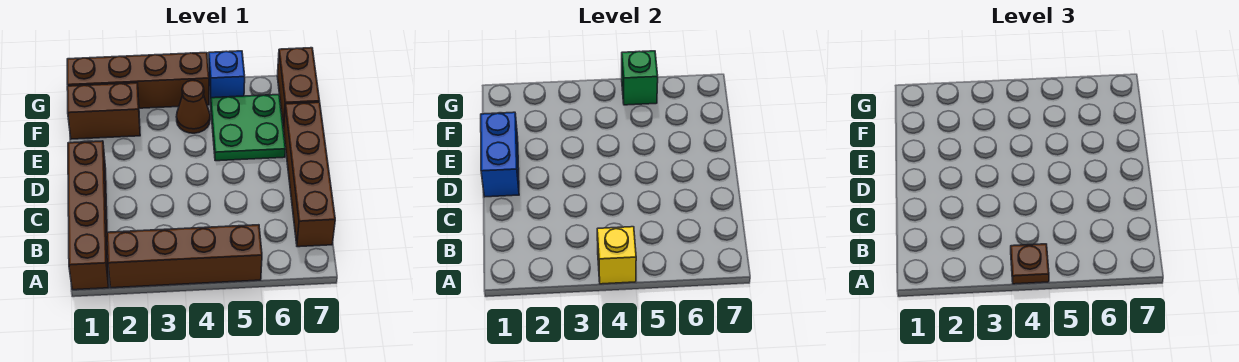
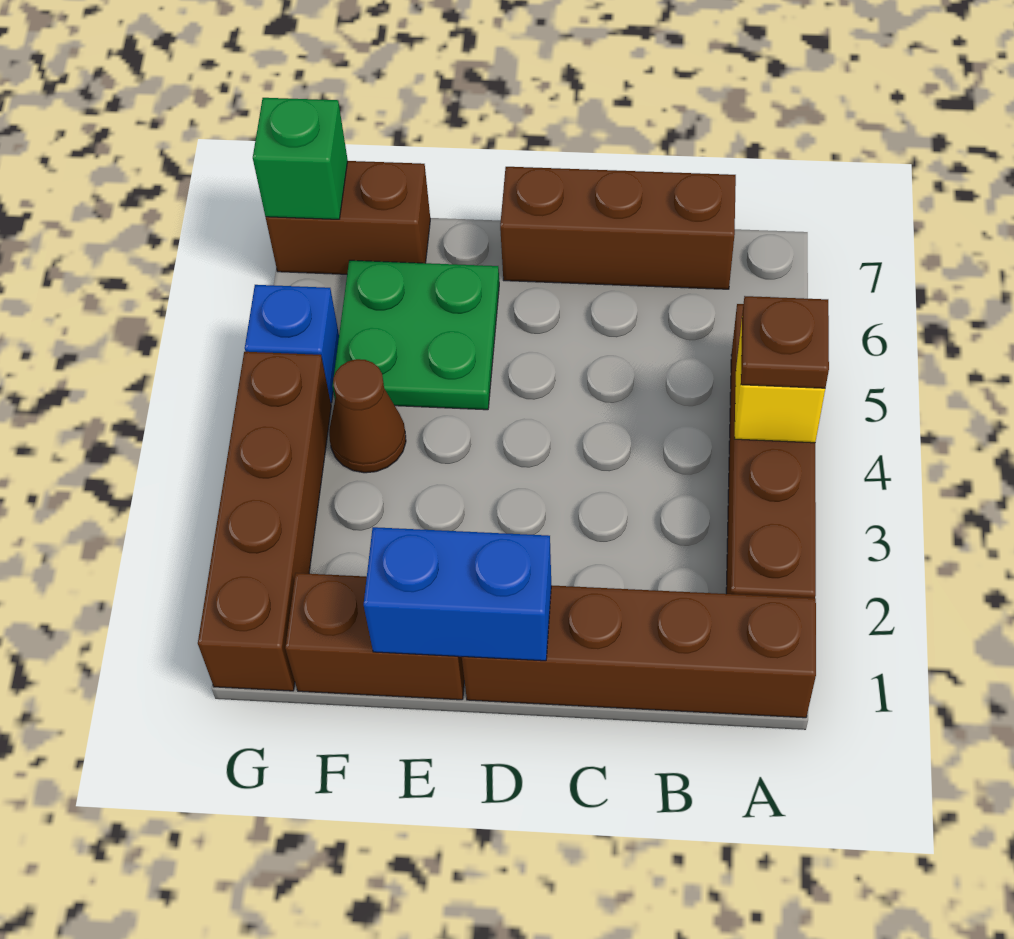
brown brick B7:E7 level 1 -> brown brick B7:D7 level 1
brown brick F1:F2 level 1 -> brown brick E1:F1 level 1
green brick G5 level 2 -> green brick G7 level 2

